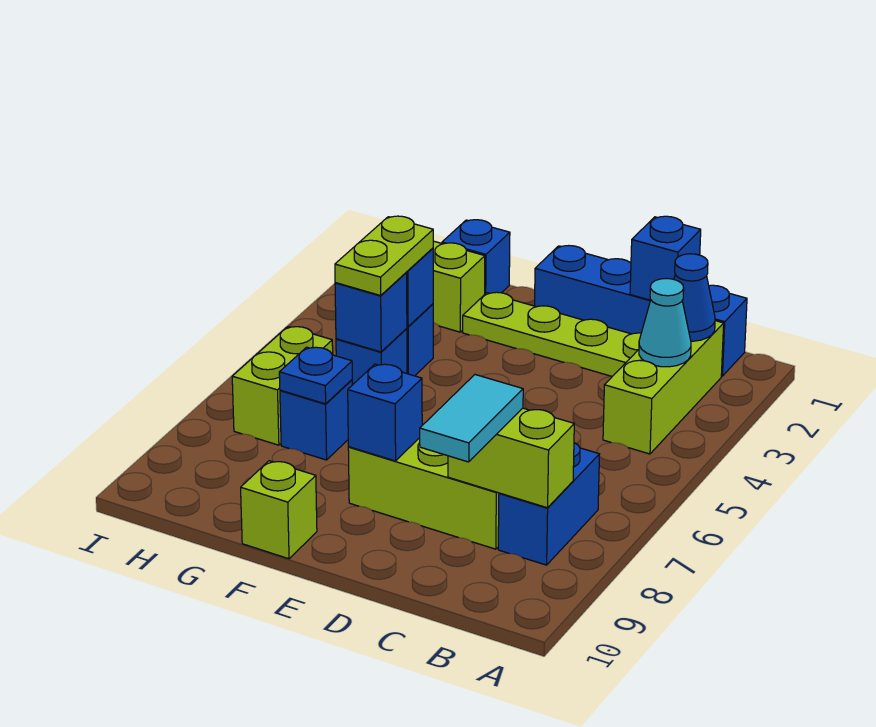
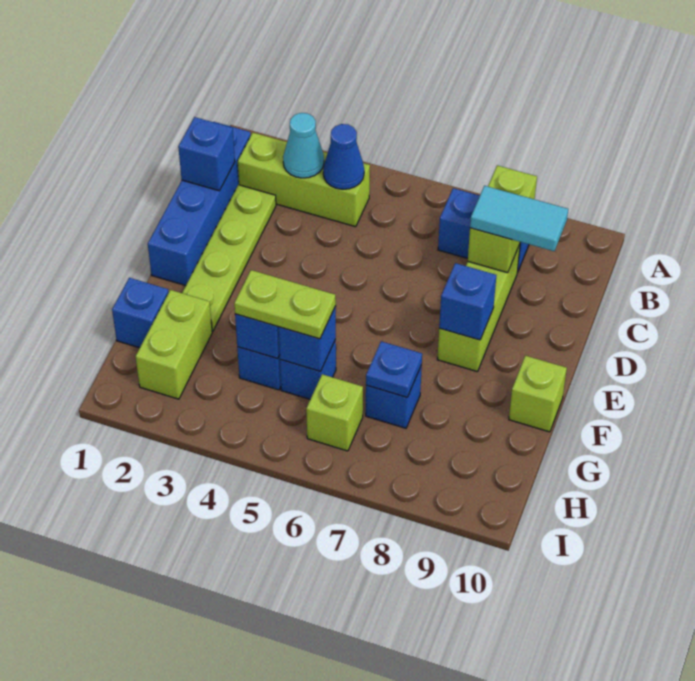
blue cone B2 level 2 -> blue cone B4 level 2
lime brick H6:H7 level 1 -> lime brick H6 level 1

